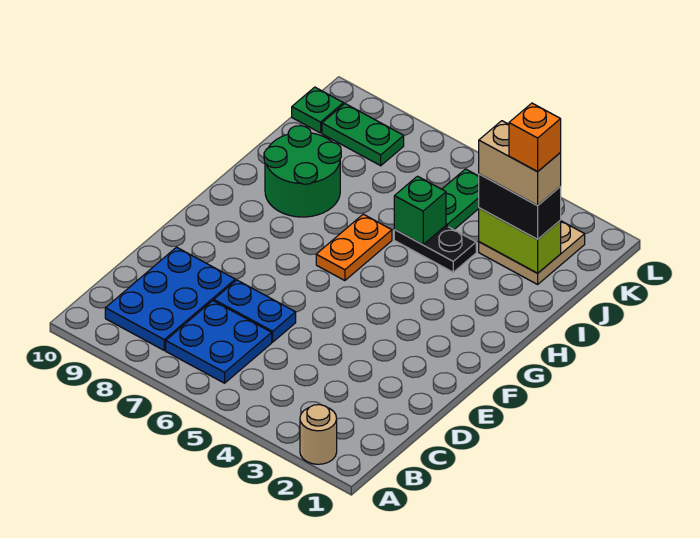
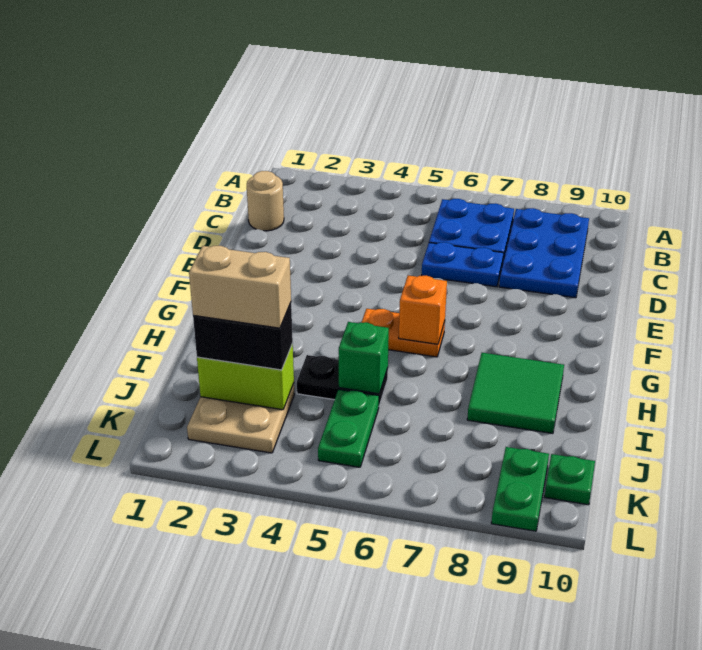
tan round brick A2 level 1 -> tan round brick C1 level 1
orange plate G6:H6 level 1 -> orange plate G5:G6 level 1
green round brick H8:I9 level 1 -> green tile H8:I9 level 1
orange brick J2 level 5 -> orange brick G6 level 2
green plate K8:K9 level 1 -> green plate K9:L9 level 1

